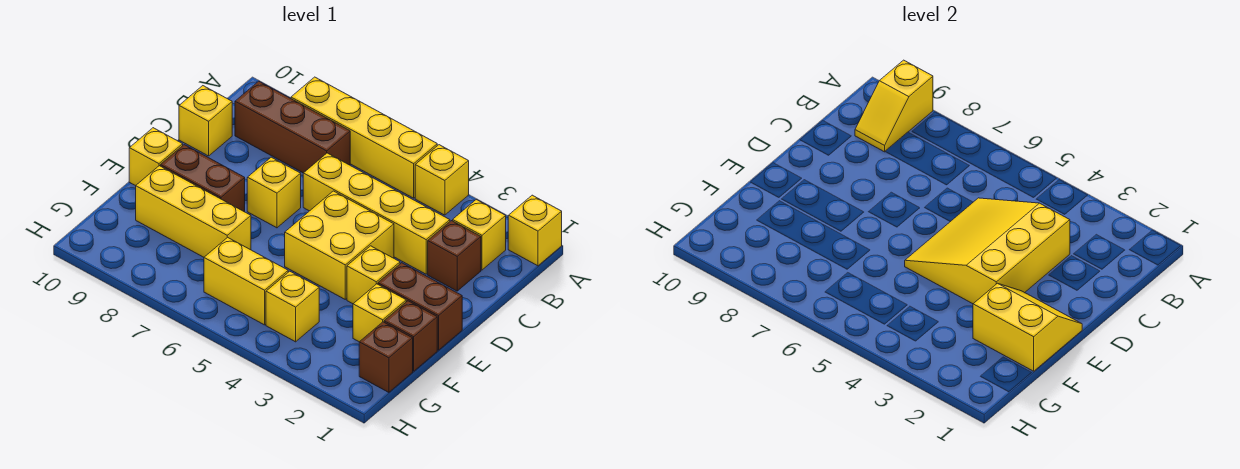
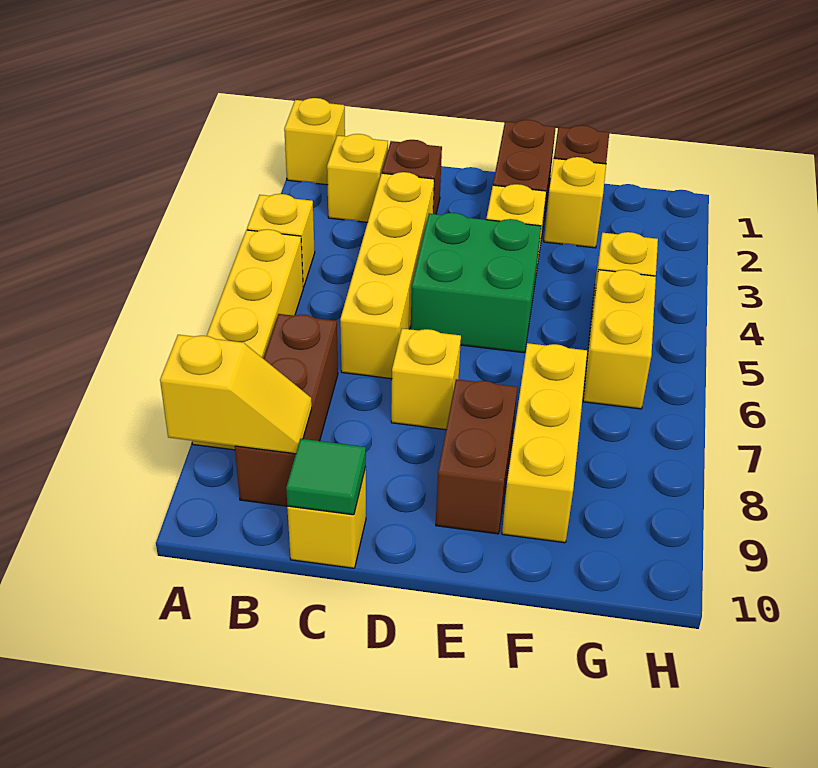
yellow slope C3:E5 level 2 top 3 -> none
none -> green tile C10 level 2
yellow brick D4:E5 level 1 -> green brick D4:E5 level 1
yellow slope E1:F2 level 2 top F -> none
yellow brick E10 level 1 -> none
brown brick G1 level 1 -> none

